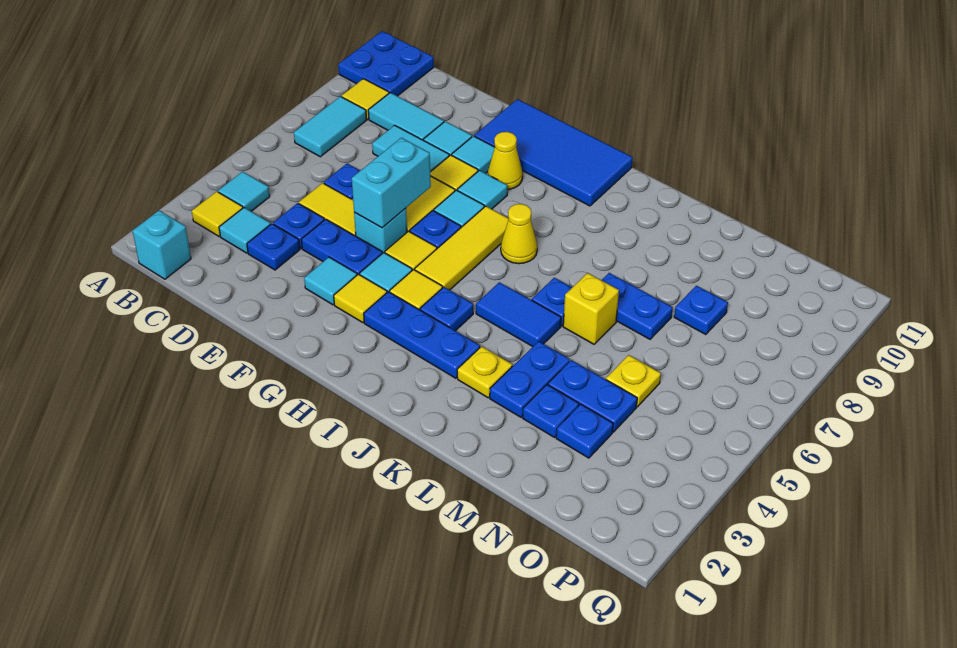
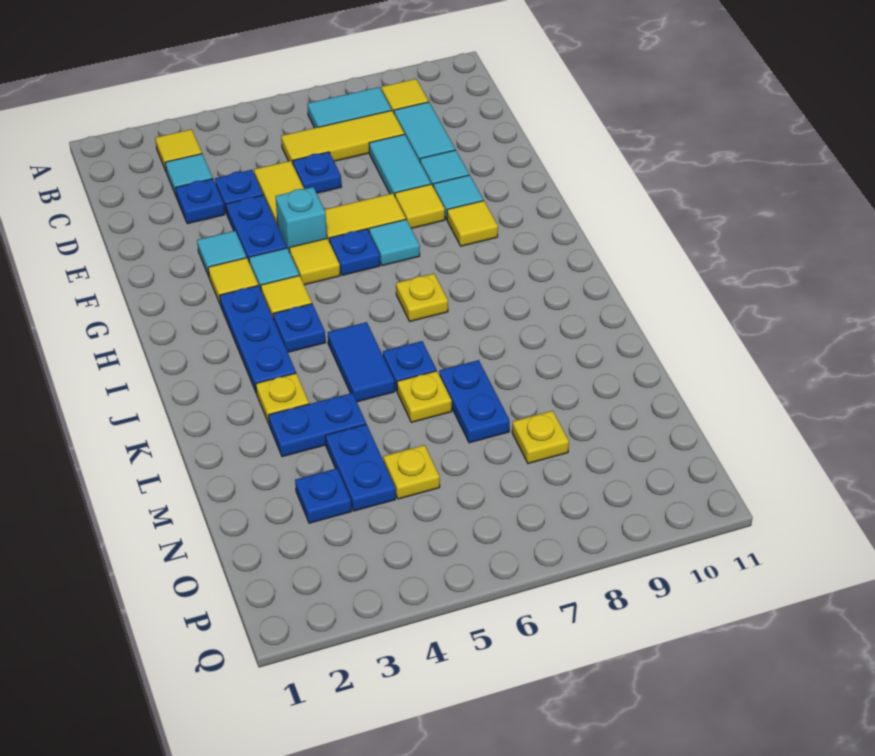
blue plate A10:B11 level 1 -> none
cyan brick B1 level 1 -> none
cyan tile B4 level 1 -> none
cyan brick F5:F6 level 2 -> none
blue tile F10:I11 level 1 -> none
cyan tile G8 level 1 -> none
yellow cone G9 level 1 -> yellow tile G9 level 1
yellow tile H5:H7 level 1 -> yellow tile C6:C8 level 1
yellow cone I7 level 1 -> yellow plate I7 level 1
yellow brick L6 level 1 -> yellow plate L6 level 1
blue plate M3 level 1 -> none
blue plate N8 level 1 -> yellow plate N8 level 1

